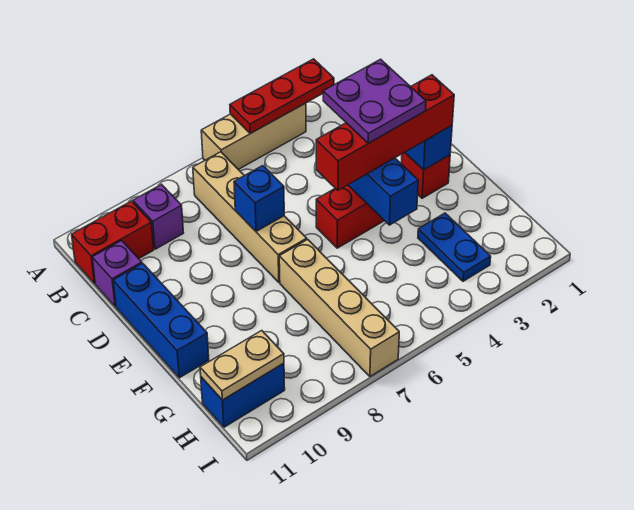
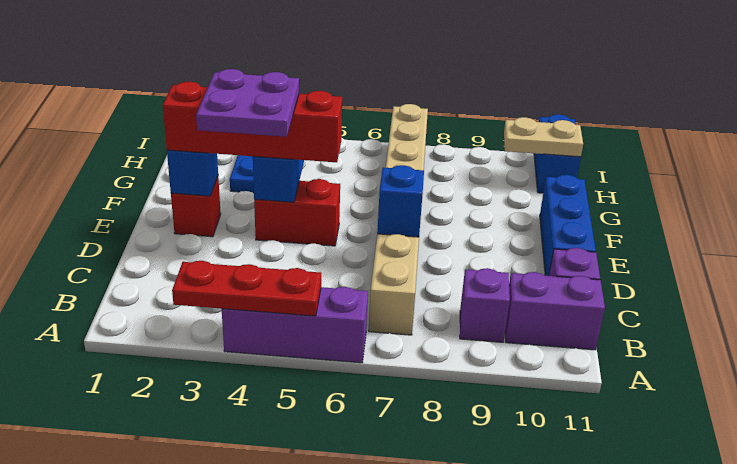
tan brick A4:A6 level 1 -> purple brick A4:A6 level 1
red brick B10:B11 level 1 -> purple brick B10:B11 level 1
blue brick H10:H11 level 1 -> blue brick H11:I11 level 1

